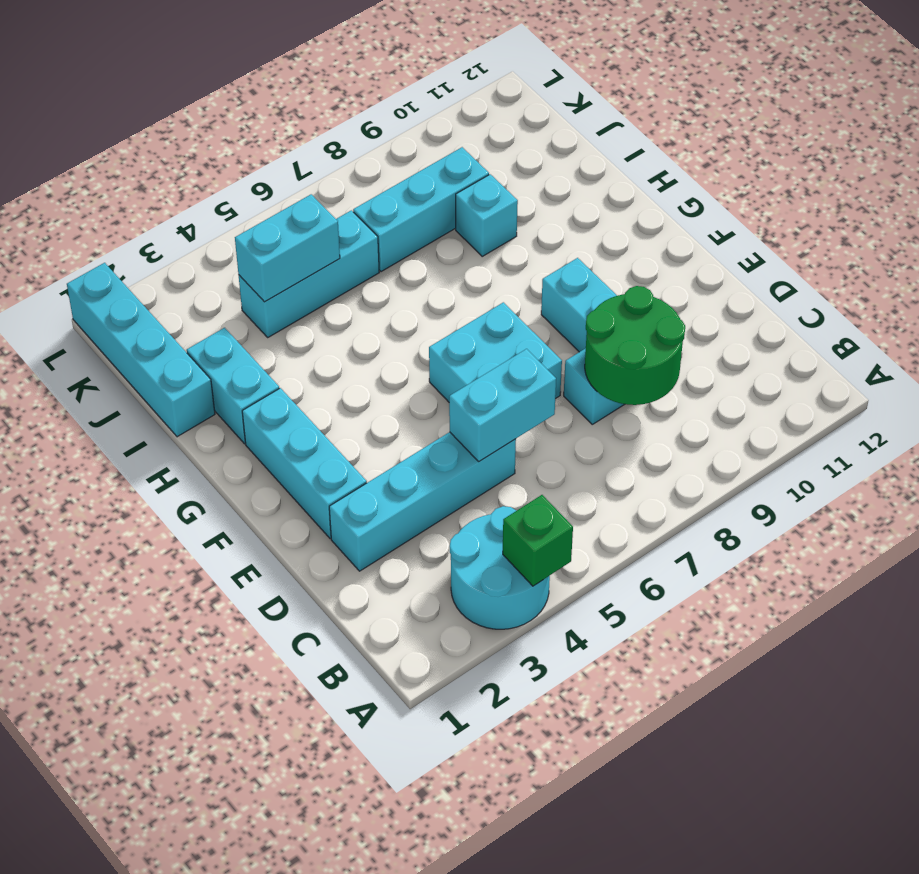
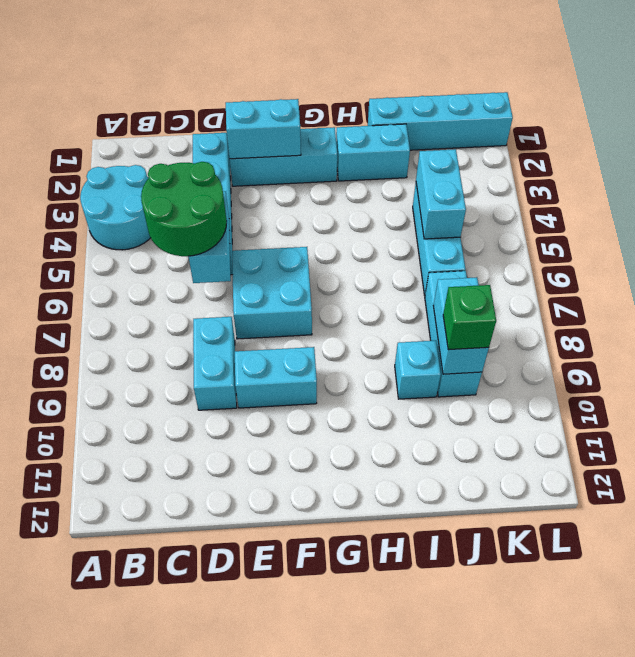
green brick A4 level 2 -> green brick J9 level 3
green round brick C8:D9 level 2 -> green round brick C5:D6 level 3
none -> cyan brick E2:F2 level 2
none -> cyan brick J8:J9 level 2

